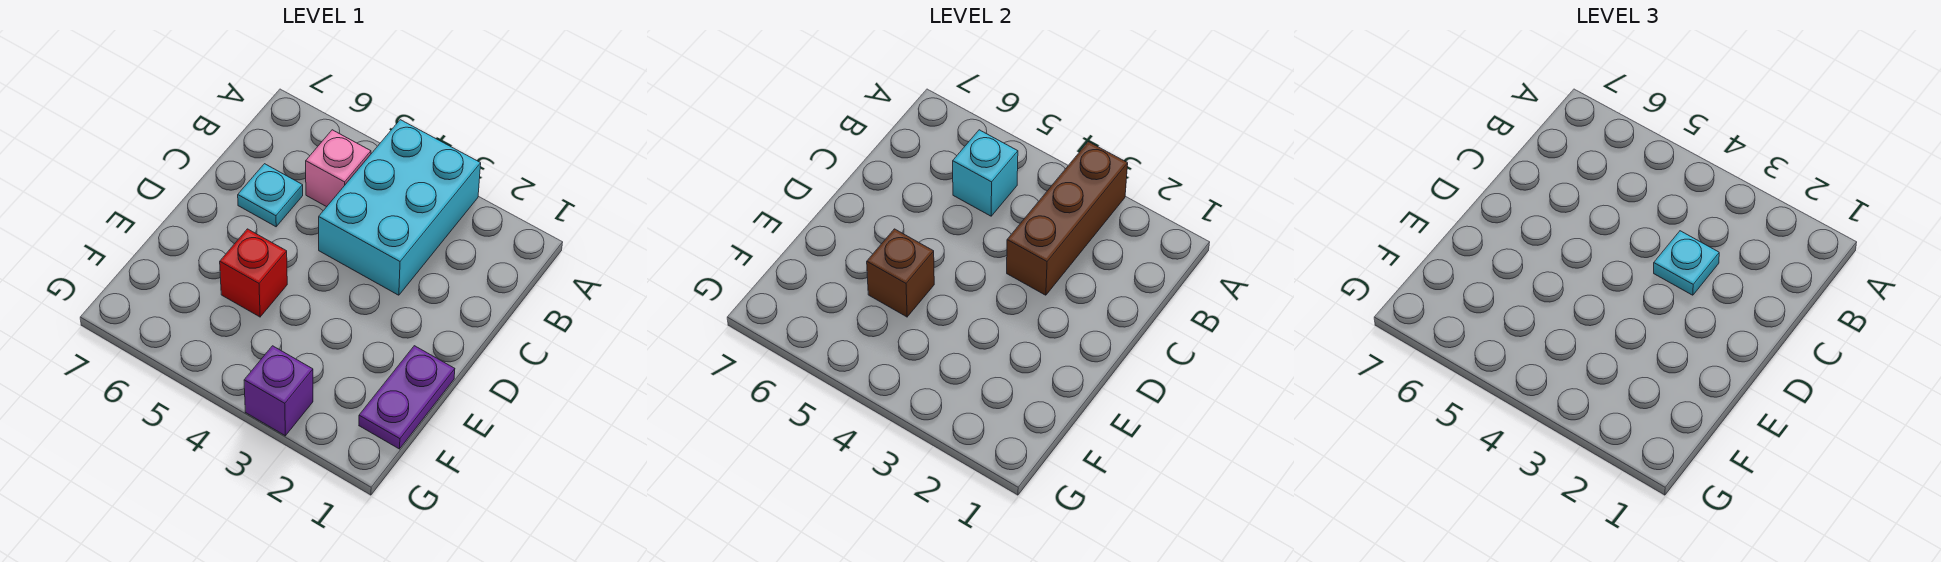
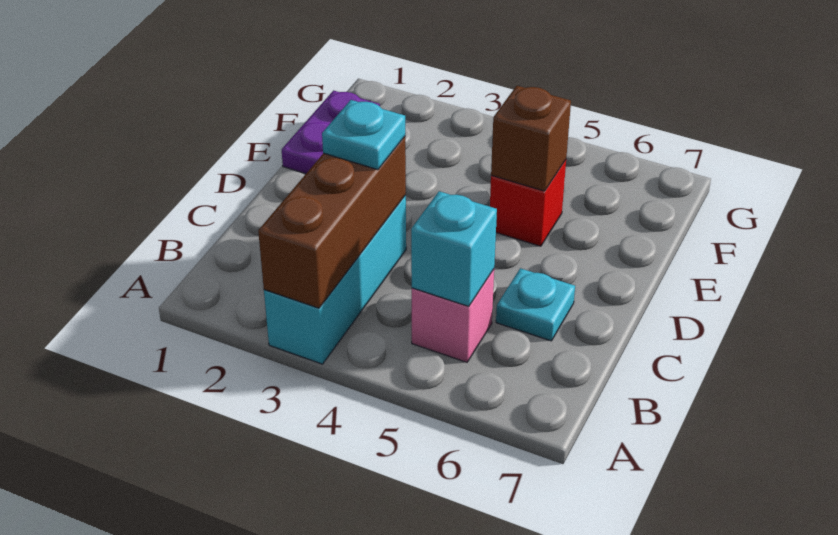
cyan brick A3:C4 level 1 -> cyan brick A3:C3 level 1
purple brick G3 level 1 -> none

